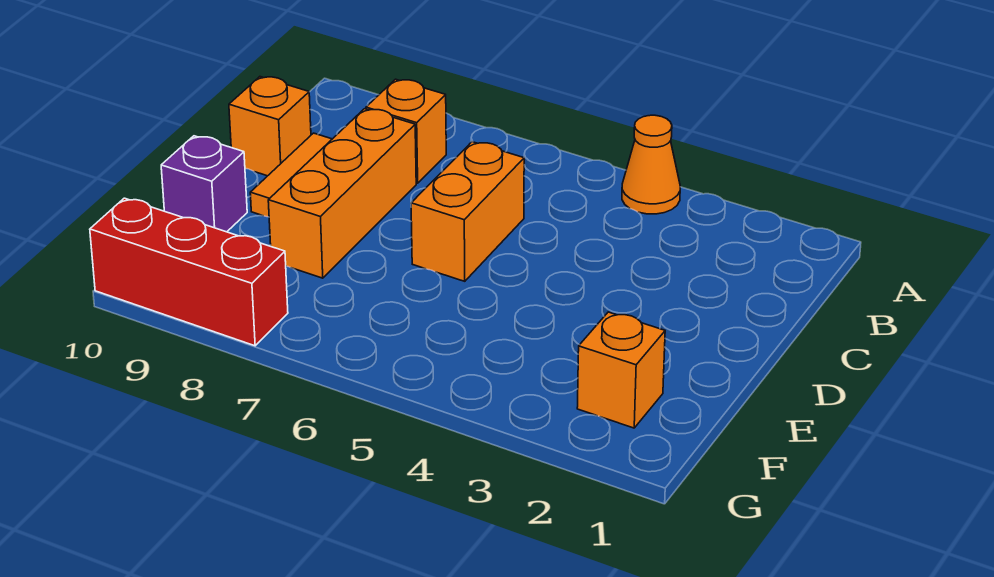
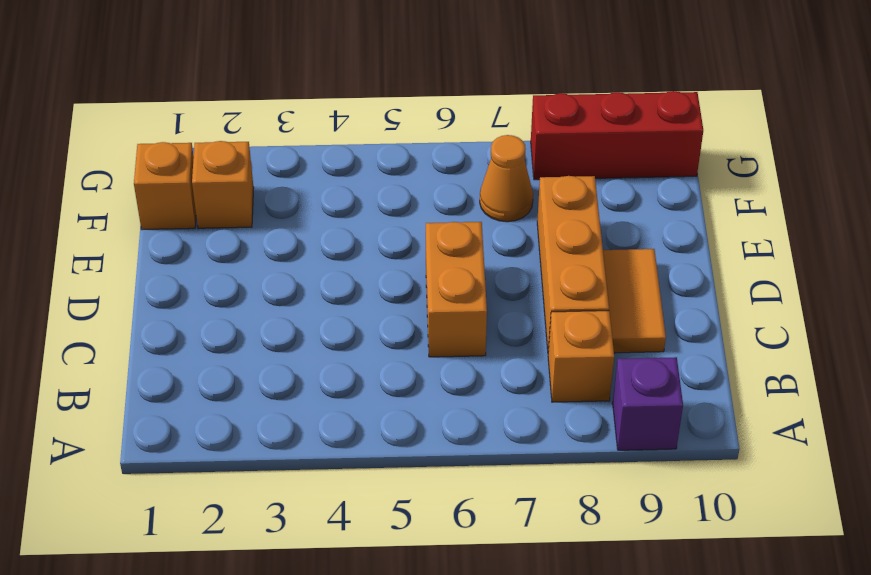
orange cone A4 level 1 -> orange cone F7 level 1
orange brick C10 level 1 -> orange brick F1 level 1
purple brick E10 level 1 -> purple brick A9 level 1

